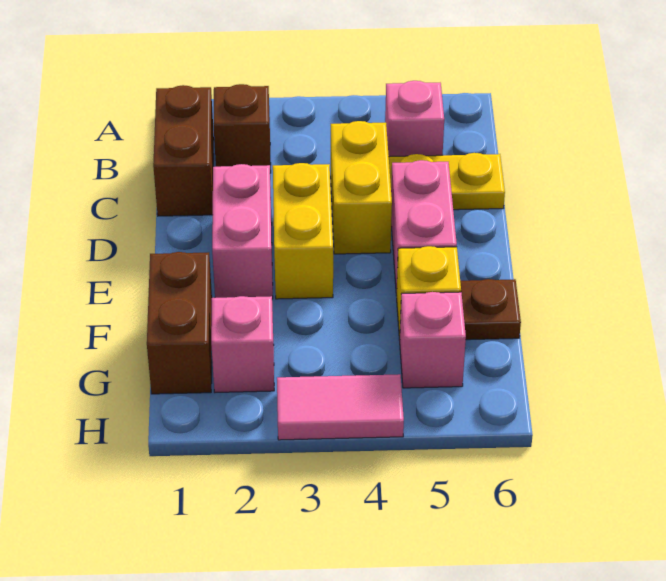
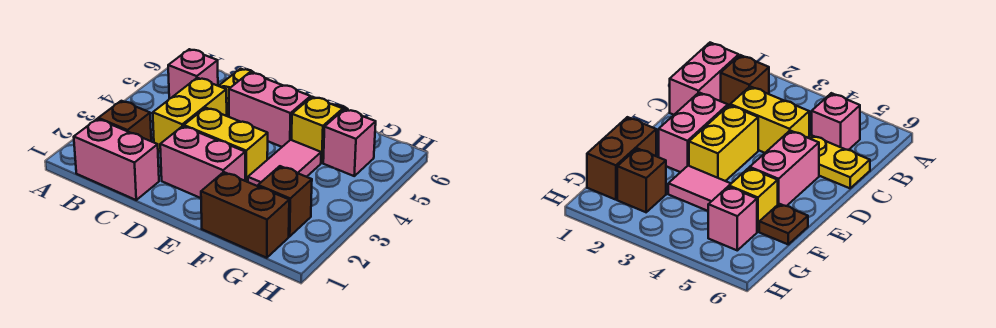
brown brick B1:C1 level 1 -> pink brick B1:C1 level 1
yellow brick C4:D4 level 1 -> yellow brick C3:C4 level 1
pink brick G2 level 1 -> brown brick G2 level 1
pink tile H3:H4 level 1 -> pink tile F3:F4 level 1

